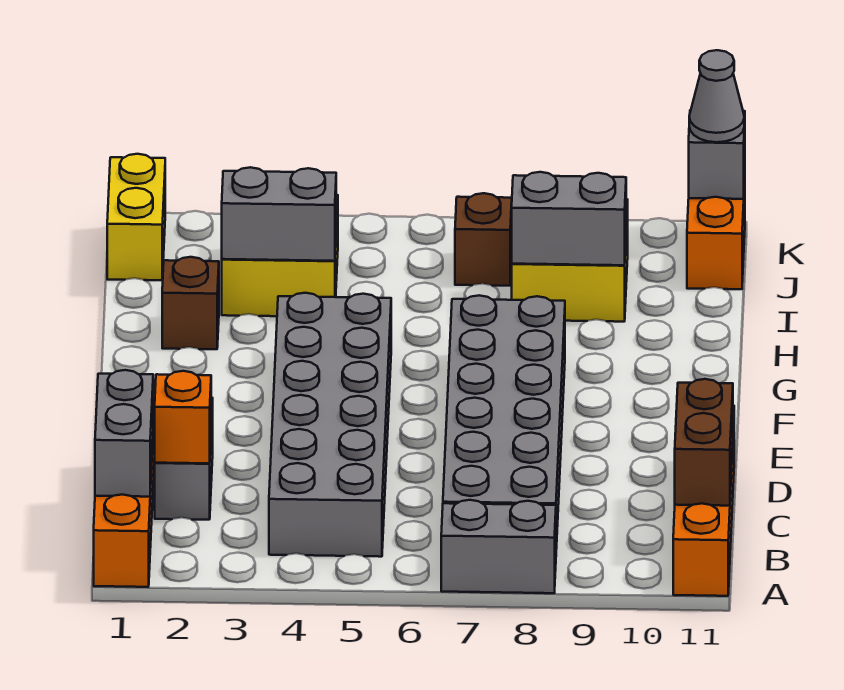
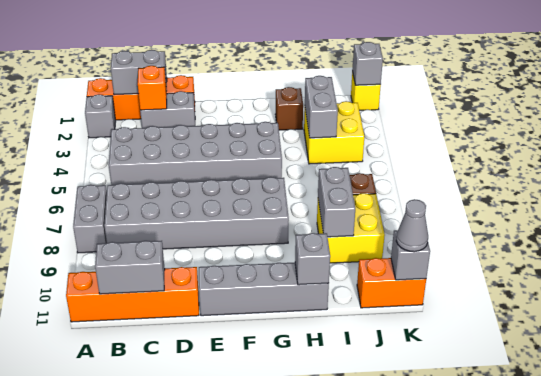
none -> grey brick A2 level 1
brown brick B11:C11 level 2 -> grey brick B11:C11 level 2
none -> grey brick E11:H11 level 1
none -> grey brick H11 level 2
yellow brick J1:K1 level 1 -> yellow brick K1 level 1
none -> grey brick K1 level 2

